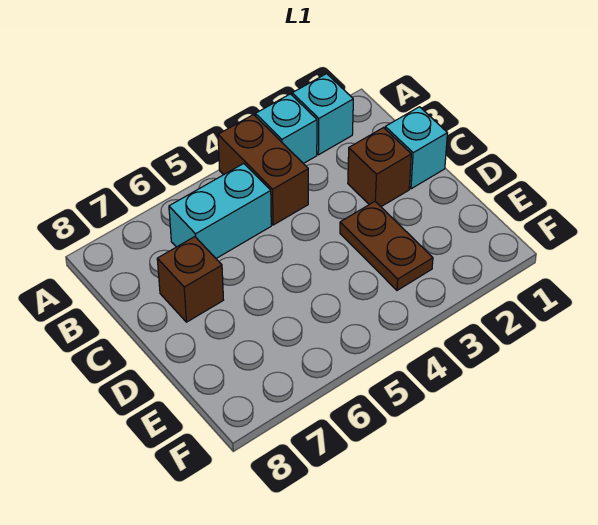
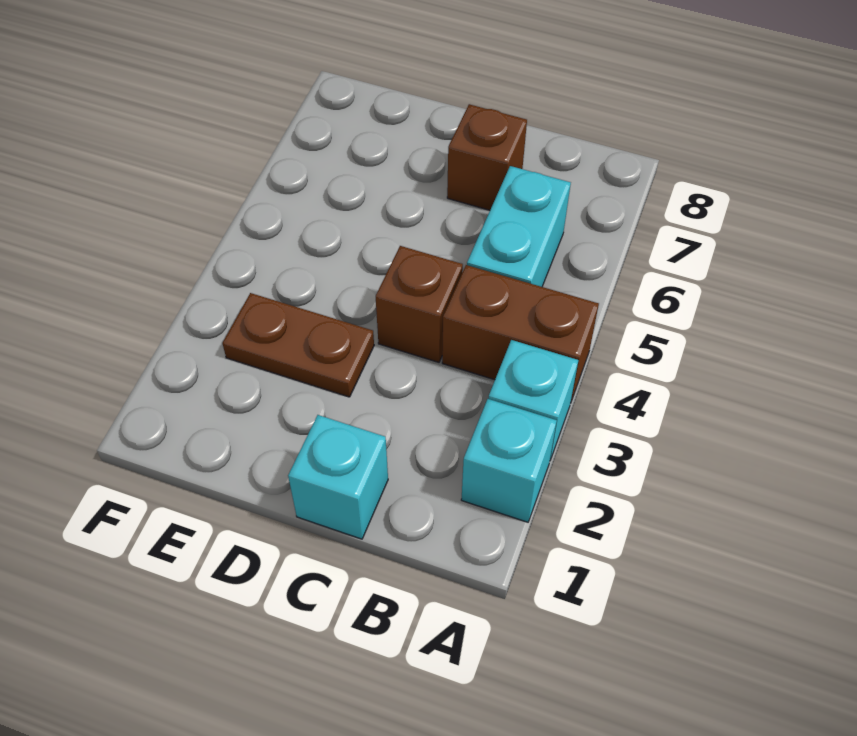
brown brick C2 level 1 -> brown brick C4 level 1

